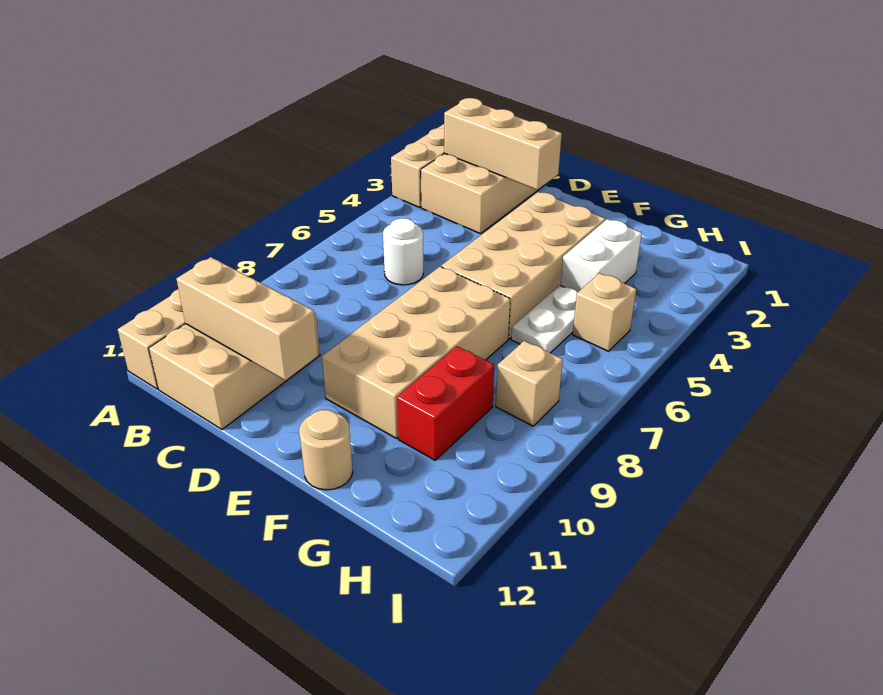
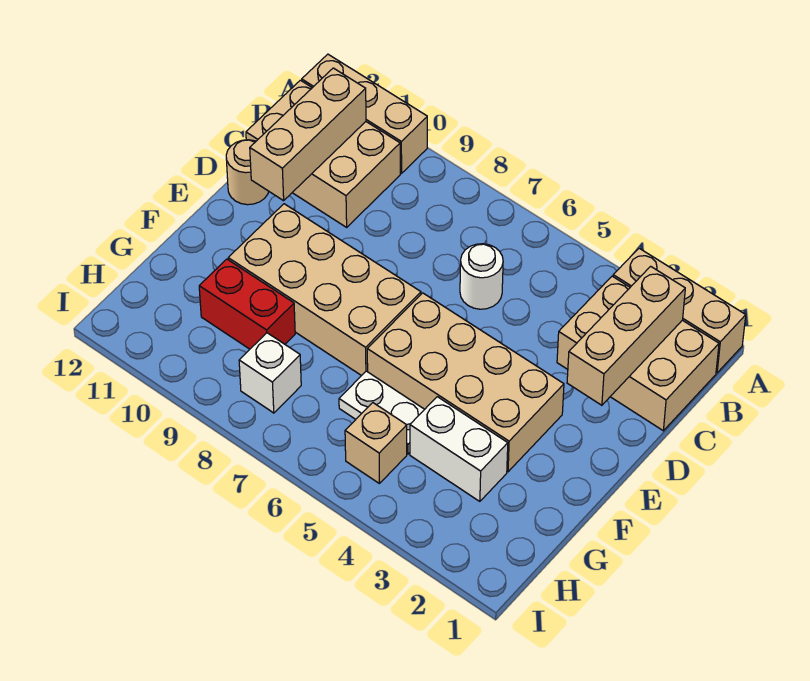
tan round brick F12 level 1 -> tan round brick D12 level 1
tan brick H8 level 1 -> white brick H8 level 1

